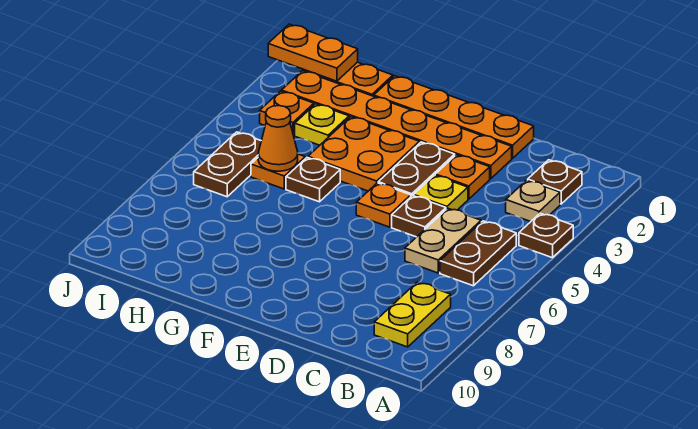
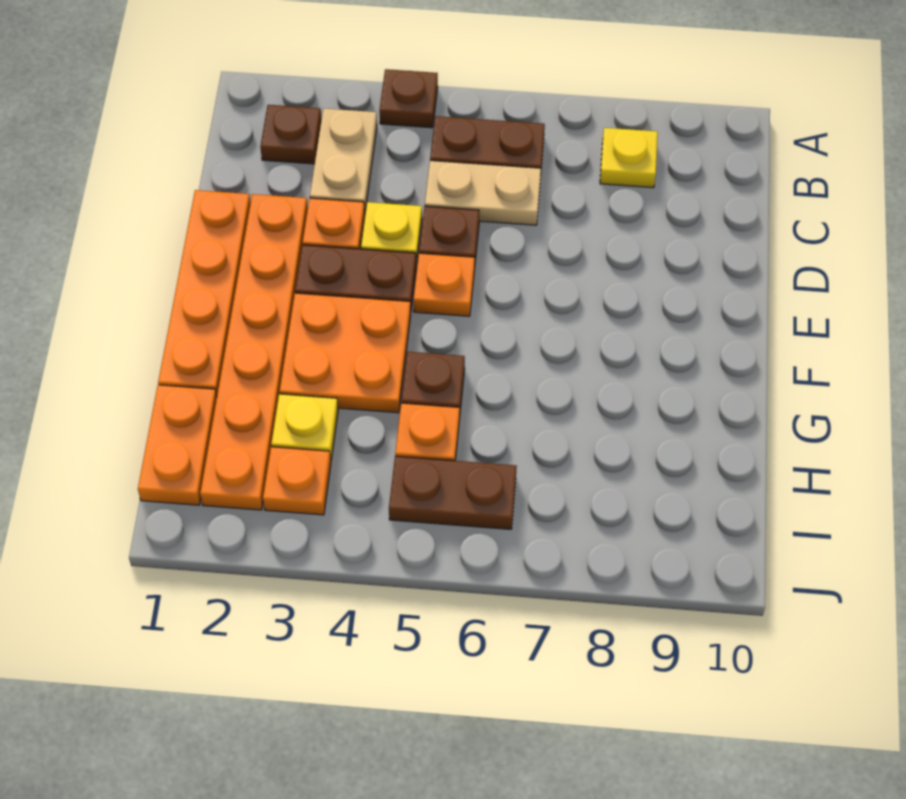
tan plate B3 level 1 -> tan plate B3:C3 level 1
yellow plate B8:B9 level 1 -> yellow plate B8 level 1
orange cone H5 level 2 -> none
orange plate I1:J1 level 2 -> none

